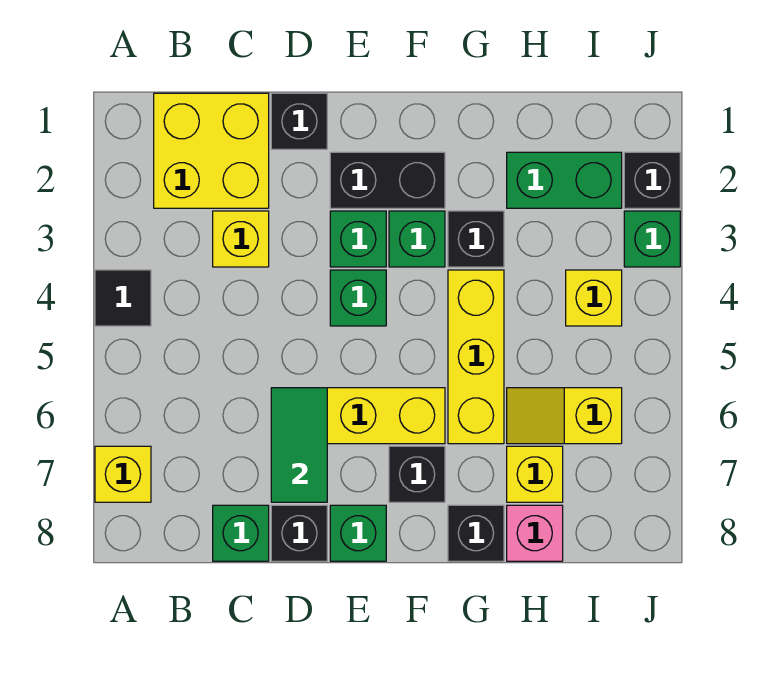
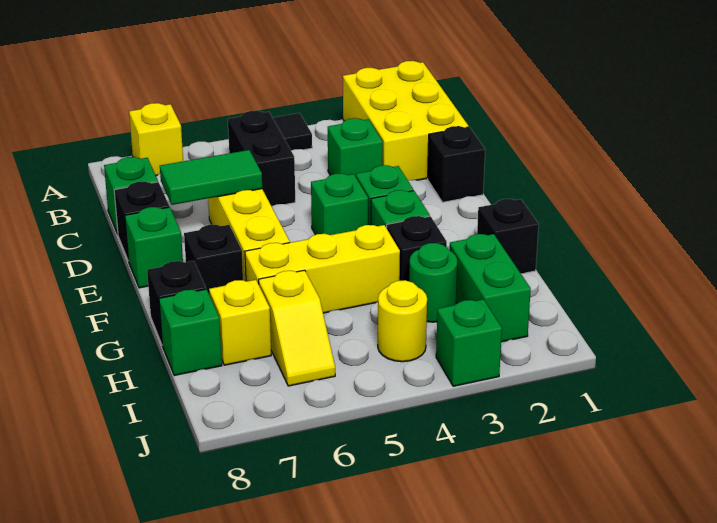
yellow brick B1:C2 level 1 -> yellow brick A1:C2 level 1
yellow brick C3 level 1 -> green brick C3 level 1
black brick E2:F2 level 1 -> black brick B5:C5 level 1
none -> green round brick H3 level 1
yellow slope H6:I6 level 1 top I -> yellow slope H6:I6 level 1 top H
pink brick H8 level 1 -> green brick H8 level 1
yellow brick I4 level 1 -> yellow round brick I4 level 1
black brick J2 level 1 -> black brick G1 level 1

